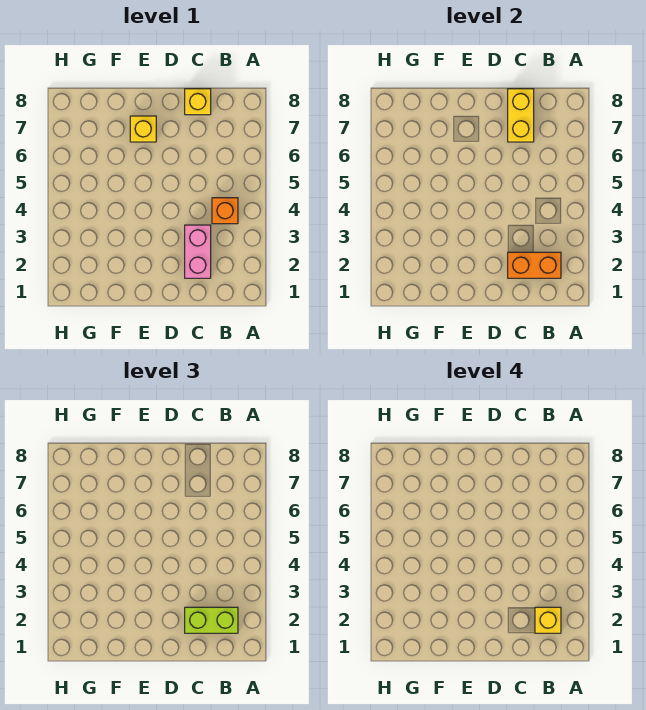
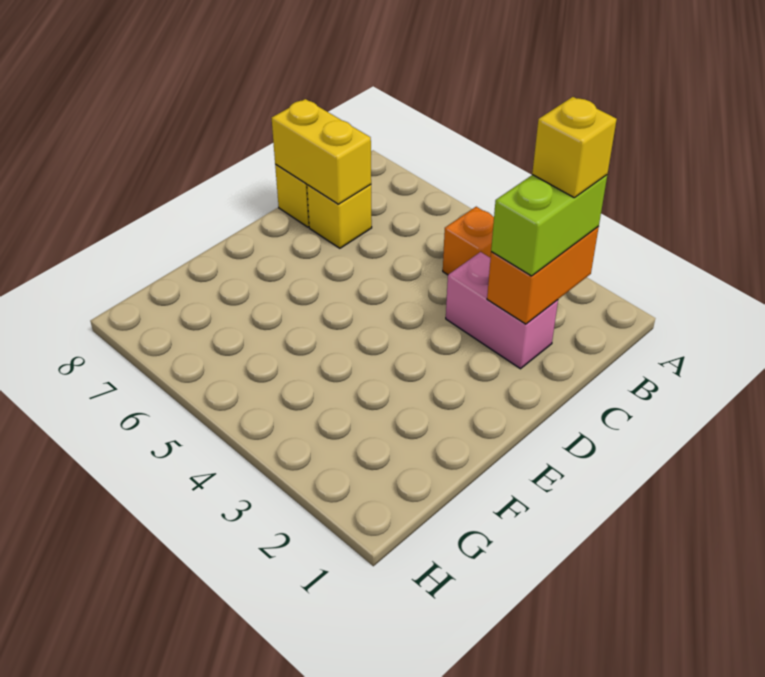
yellow brick E7 level 1 -> yellow brick C7 level 1

